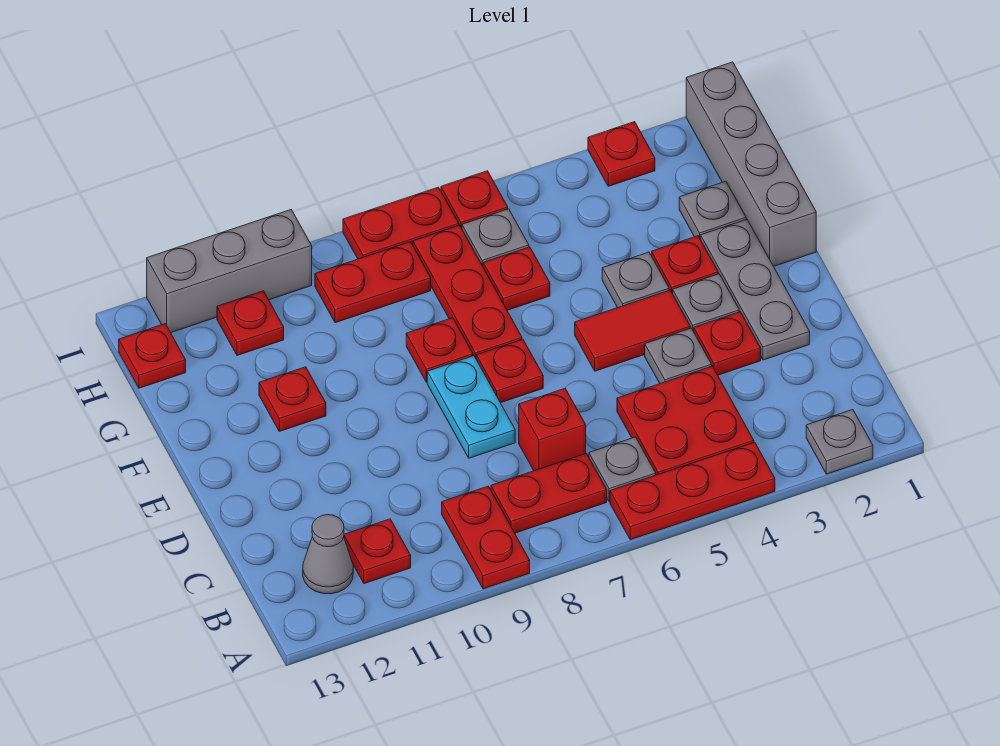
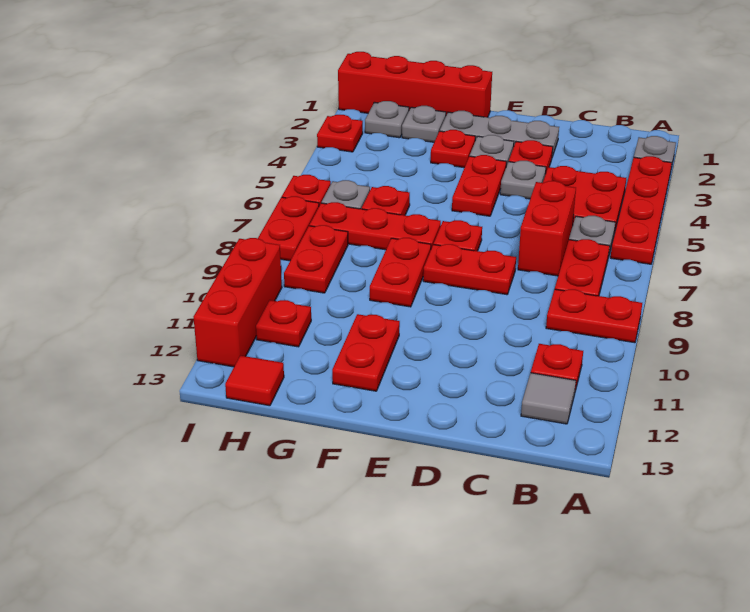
red plate A4:A6 level 1 -> red plate A3:A6 level 1
grey cone B12 level 1 -> grey tile B12 level 1
red brick C7 level 1 -> red brick C6:C7 level 1
cyan plate D8:E8 level 1 -> red plate D8:E8 level 1
red tile E4:E5 level 1 -> red plate E4:E5 level 1
grey brick F1:I1 level 1 -> red brick F1:I1 level 1
grey plate F4 level 1 -> grey plate H2 level 1
red plate F8 level 1 -> red plate F8:F9 level 1
red plate F11 level 1 -> red plate F11:F12 level 1
red plate H13 level 1 -> red tile H13 level 1
grey brick I10:I12 level 1 -> red brick I10:I12 level 1

